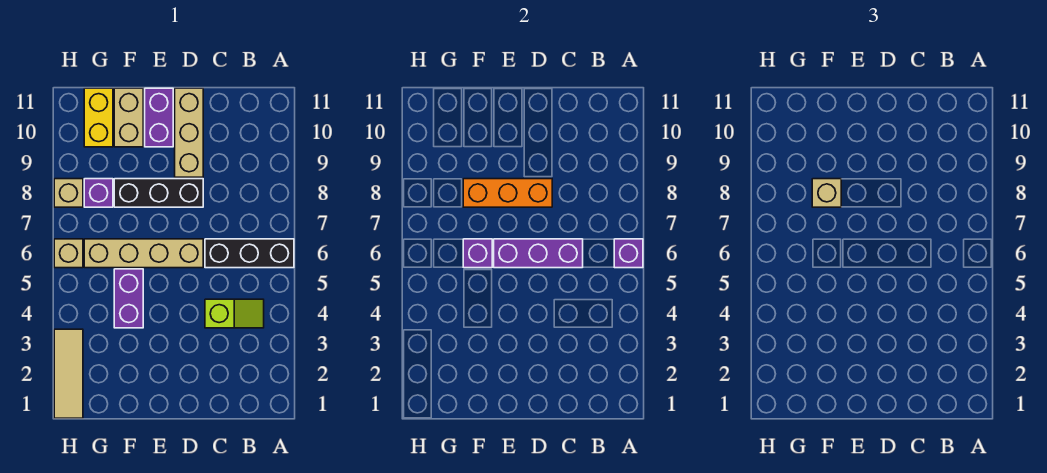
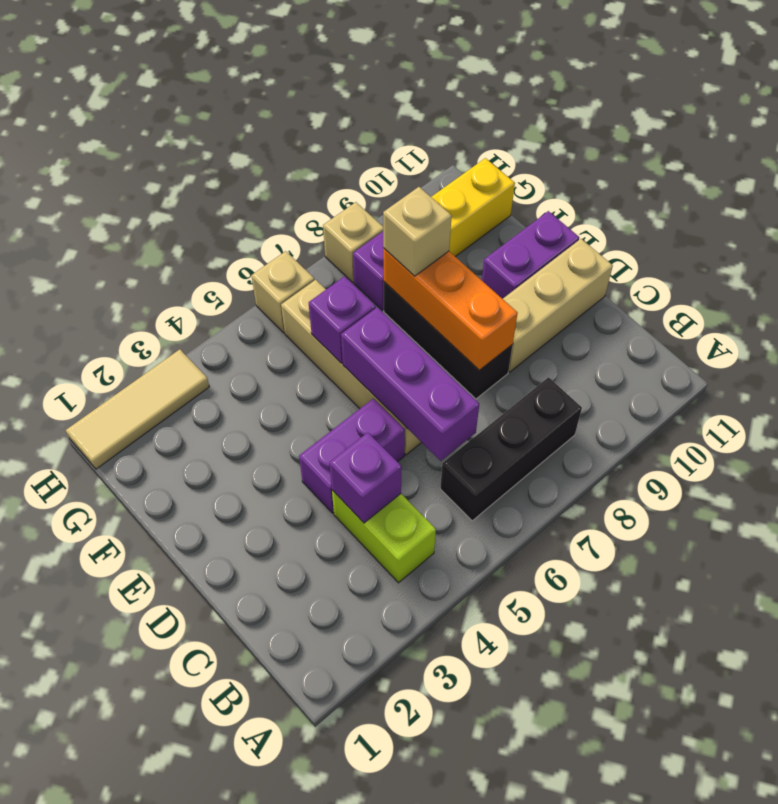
black brick A6:C6 level 1 -> black brick B6:B8 level 1
purple brick A6 level 2 -> purple brick C4 level 2
lime slope B4:C4 level 1 top C -> lime brick B4:C4 level 1
purple brick F4:F5 level 1 -> purple brick D4:D5 level 1
tan brick F10:F11 level 1 -> none

